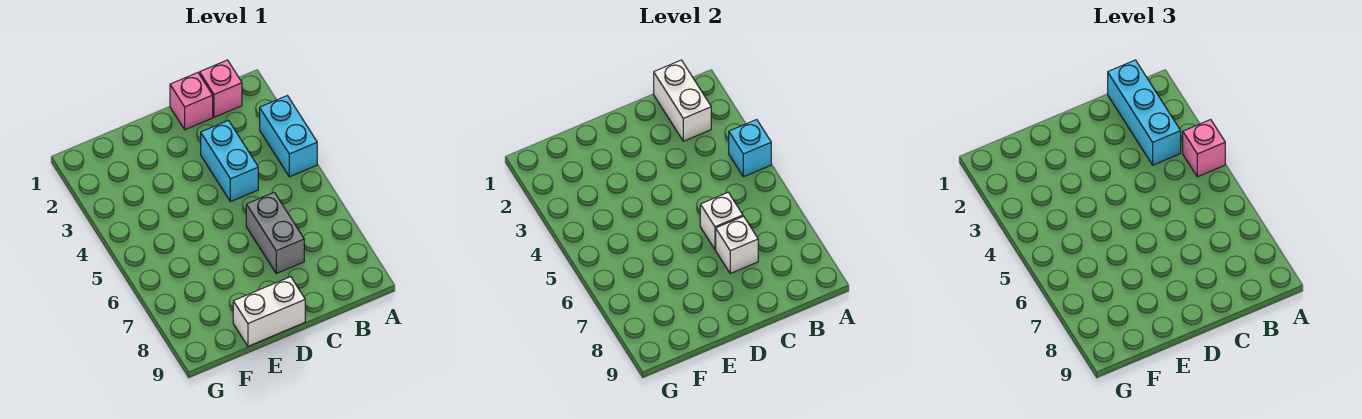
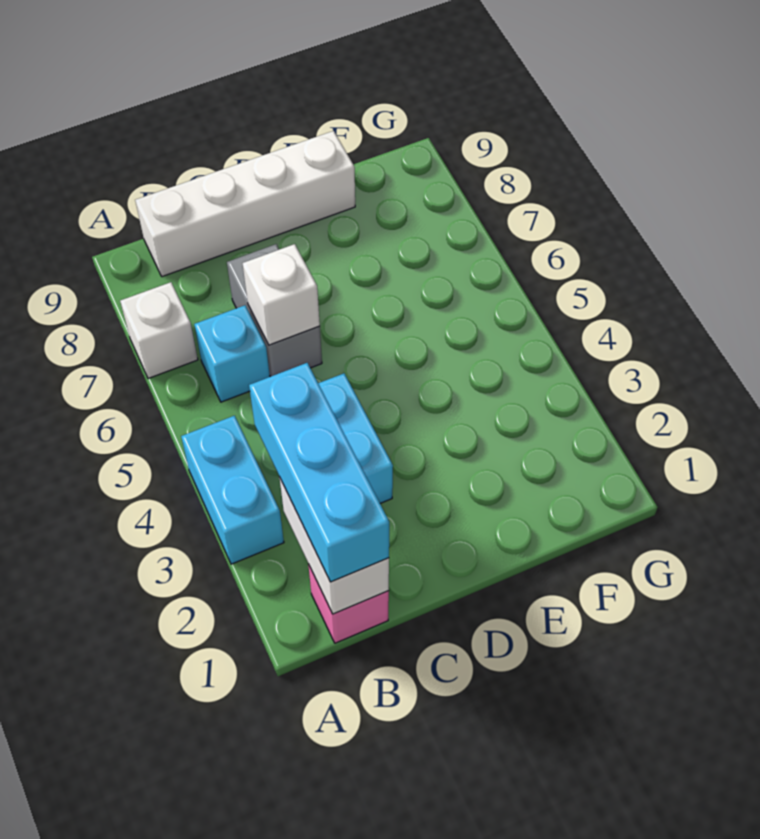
cyan brick A4 level 2 -> cyan brick B6 level 1
pink brick A4 level 3 -> none
pink brick C1 level 1 -> none
white brick C7 level 2 -> white brick A7 level 1
white brick D9:E9 level 1 -> white brick B9:E9 level 1

